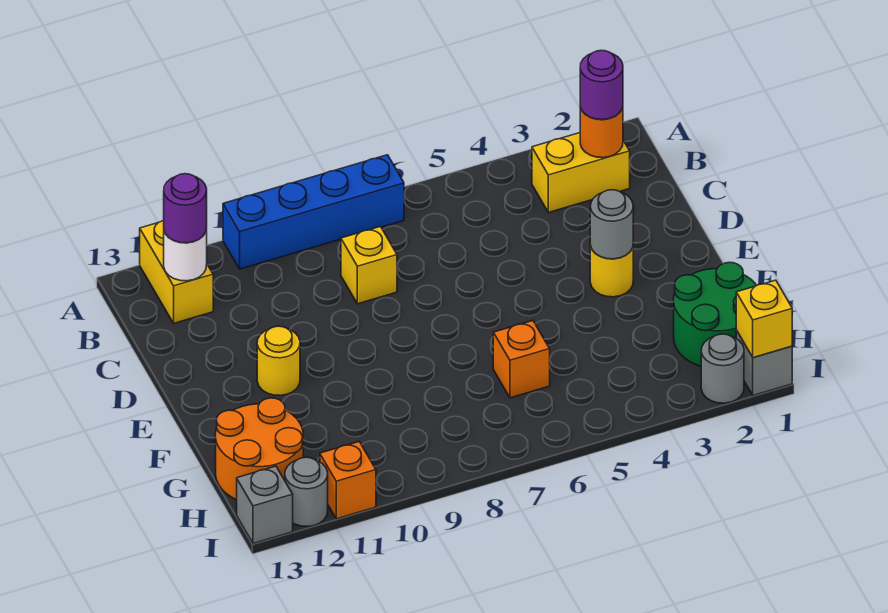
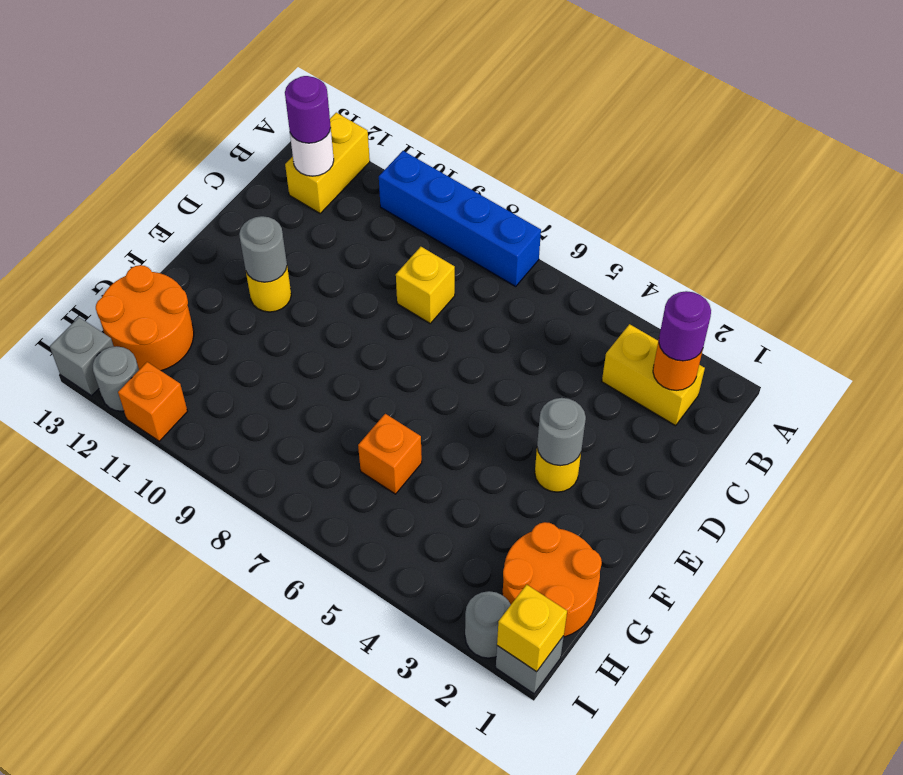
none -> grey round brick E11 level 2
green round brick G1:H2 level 1 -> orange round brick G1:H2 level 1

